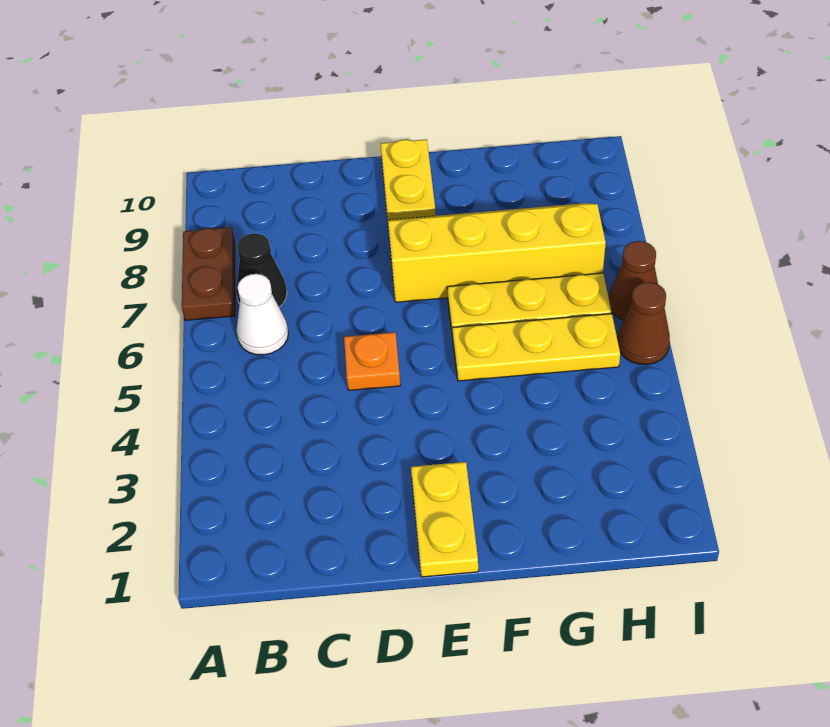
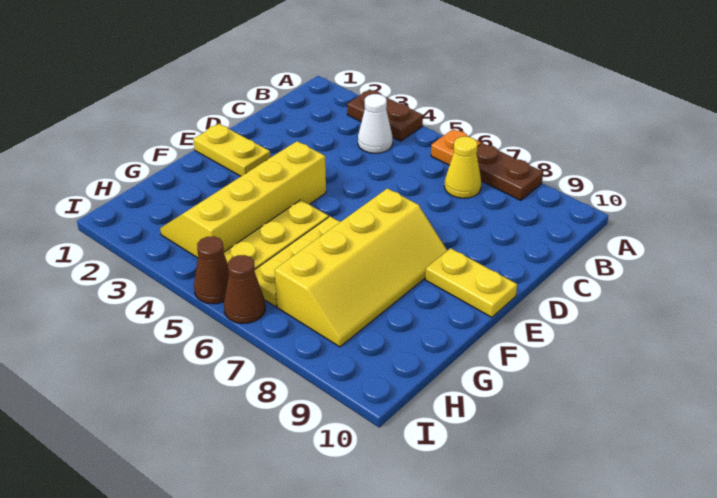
none -> brown plate A3:A4 level 1
white cone B6 level 1 -> white cone B4 level 1
black cone B7 level 1 -> yellow cone B7 level 1
orange plate D5 level 1 -> orange plate A6 level 1
none -> yellow slope E3:H4 level 1 top 4

